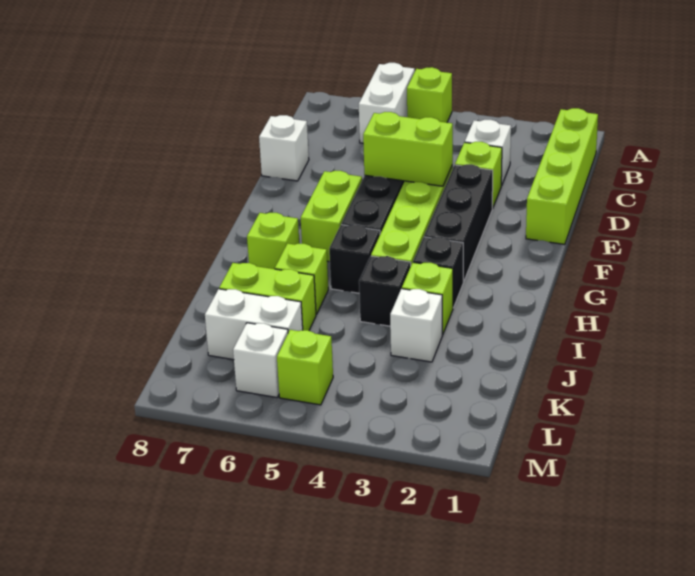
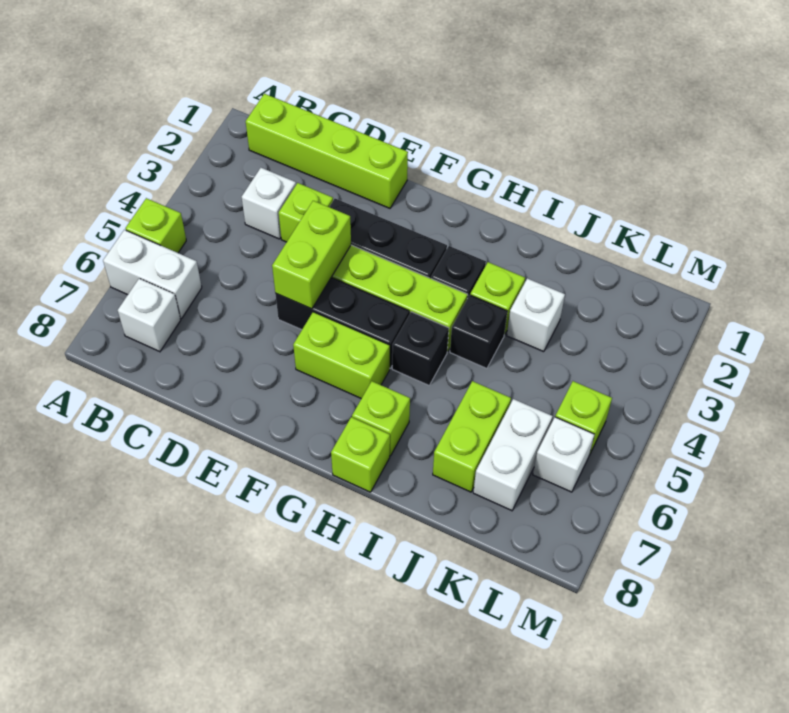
white brick D8 level 1 -> white brick B7 level 1
lime brick I6 level 1 -> lime brick H8 level 1

